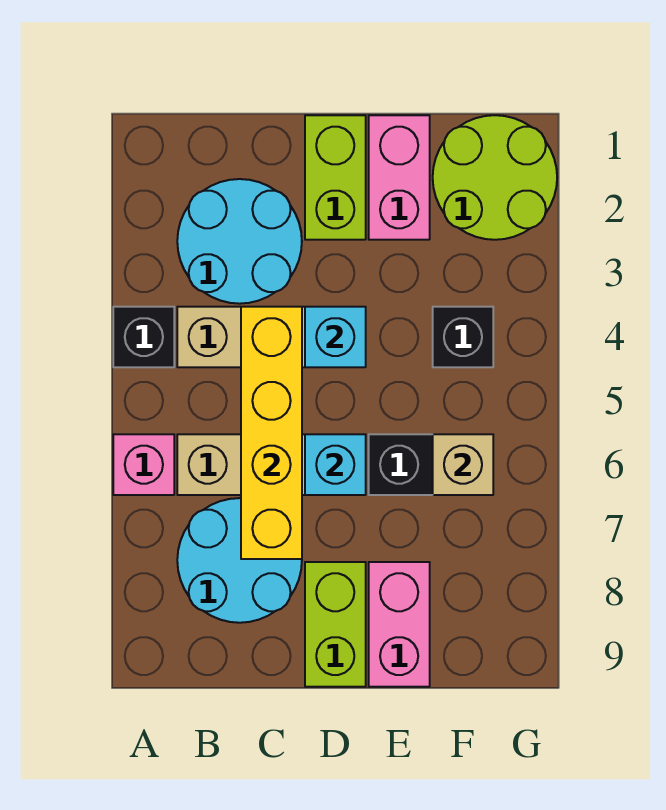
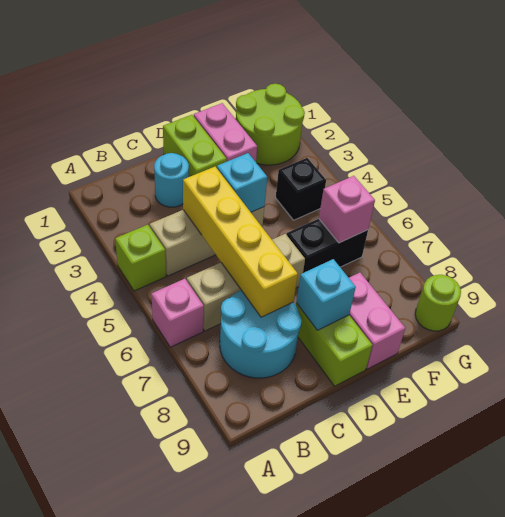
black brick A4 level 1 -> lime brick A4 level 1
cyan round brick B2:C3 level 1 -> cyan round brick C2 level 1
cyan brick D6 level 2 -> cyan brick D8 level 2
tan brick F6 level 2 -> pink brick F6 level 2
none -> lime round brick G9 level 1

